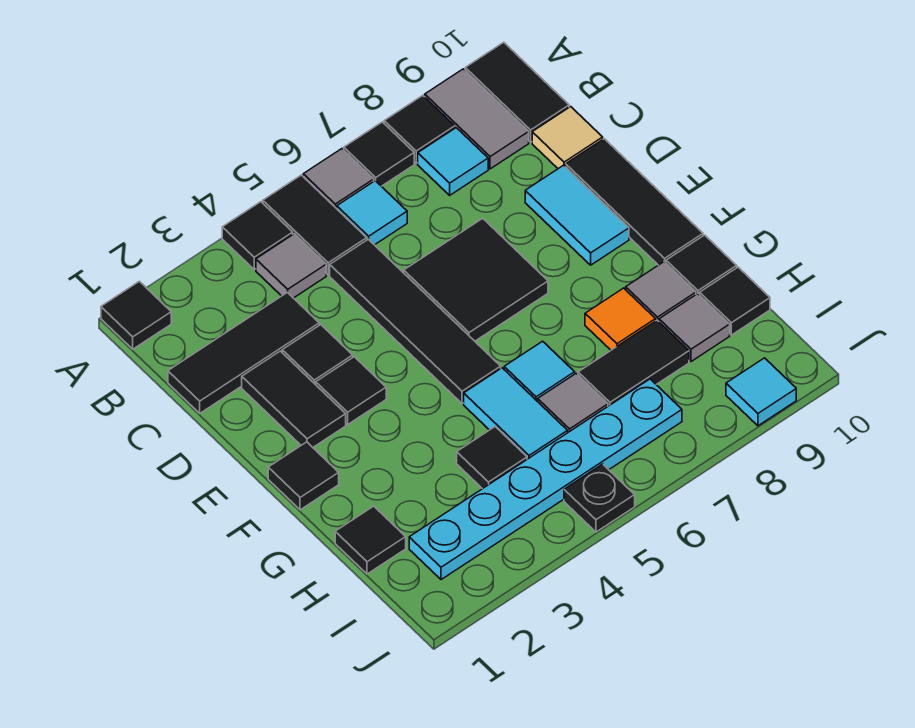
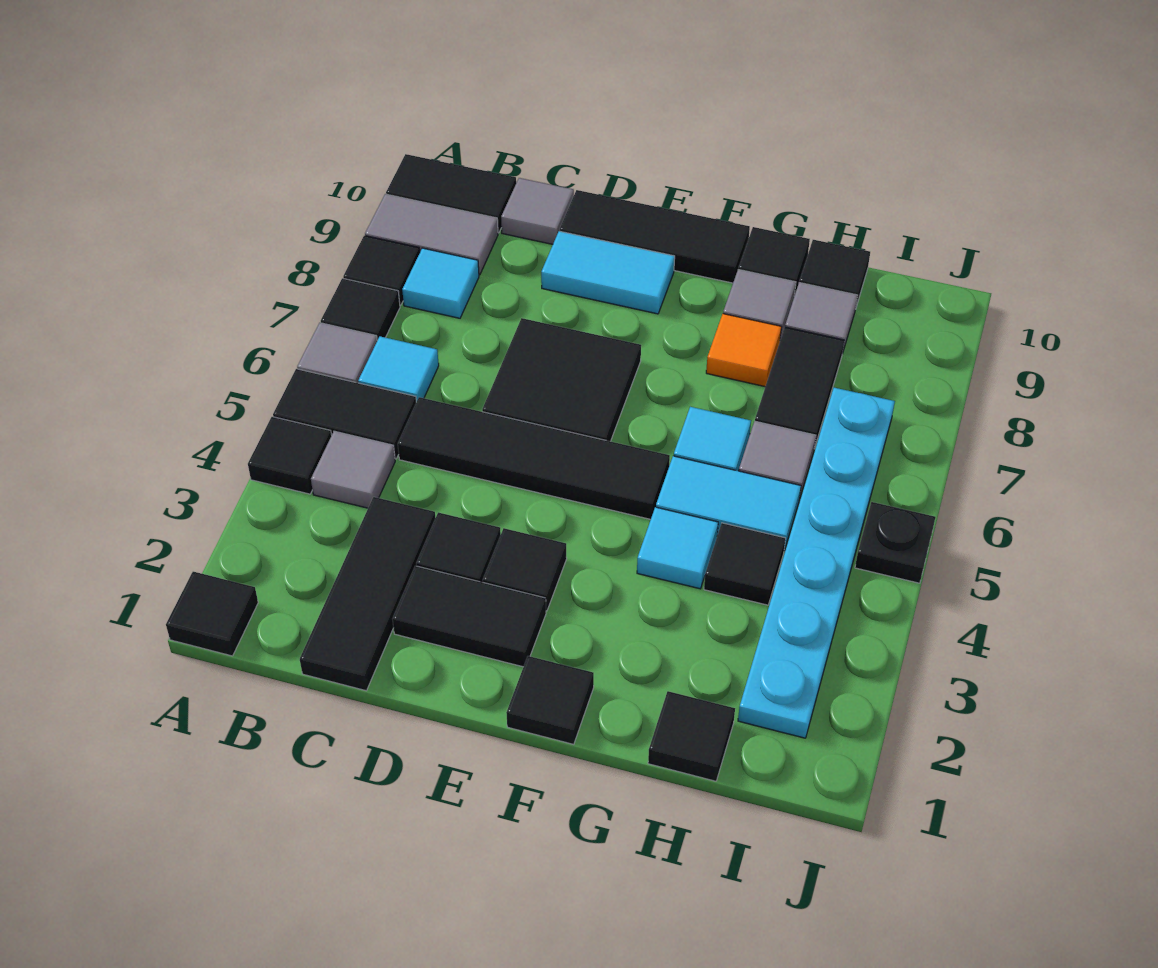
tan tile C10 level 1 -> grey tile C10 level 1
cyan tile J9 level 1 -> cyan tile G4 level 1

